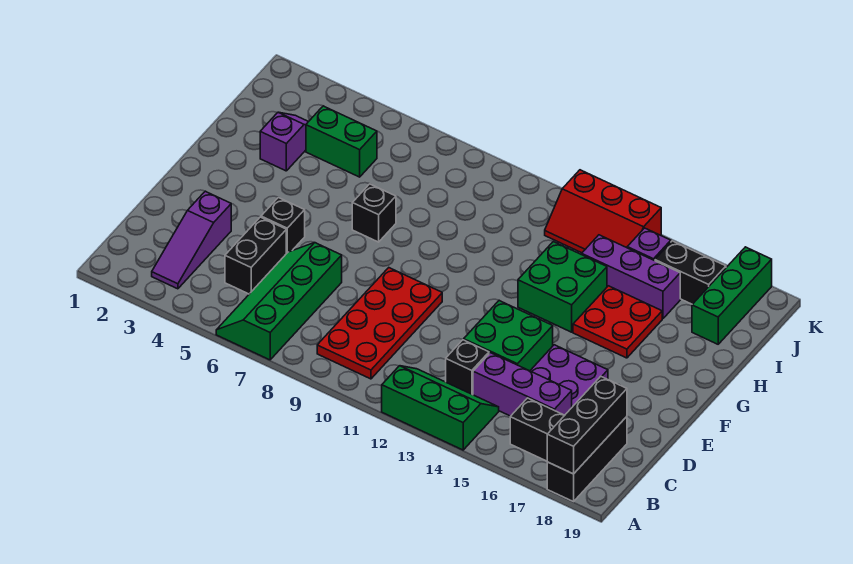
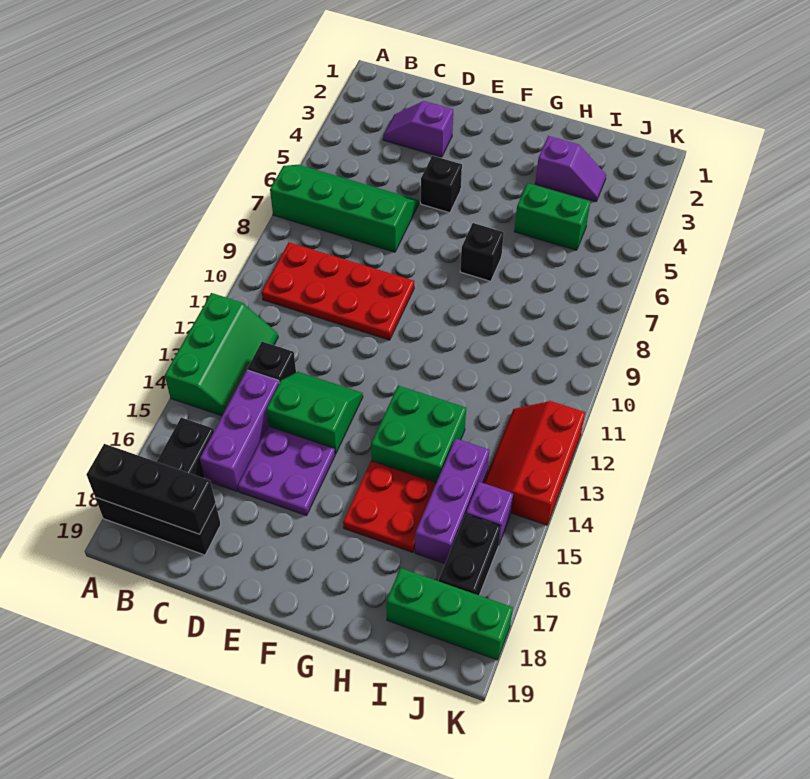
purple slope B3:D3 level 1 top D -> purple slope C3:D3 level 1 top D
black brick C5:D5 level 1 -> none
green brick D13:E14 level 1 -> green slope D13:E14 level 1 top 14
green brick I4:I5 level 1 -> green brick H5:I5 level 1

